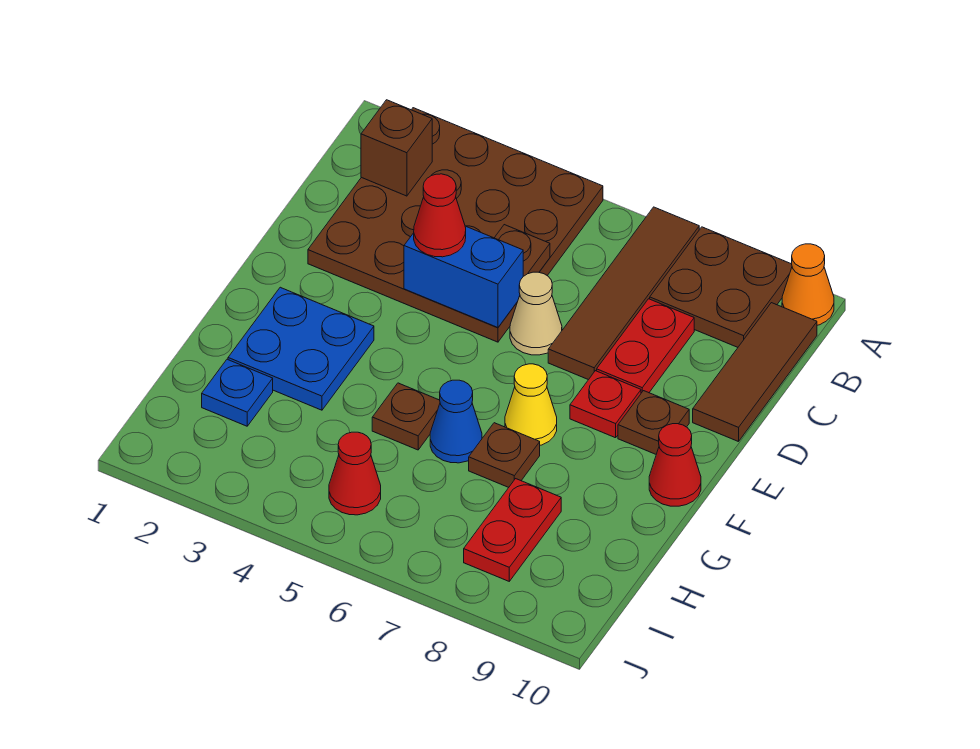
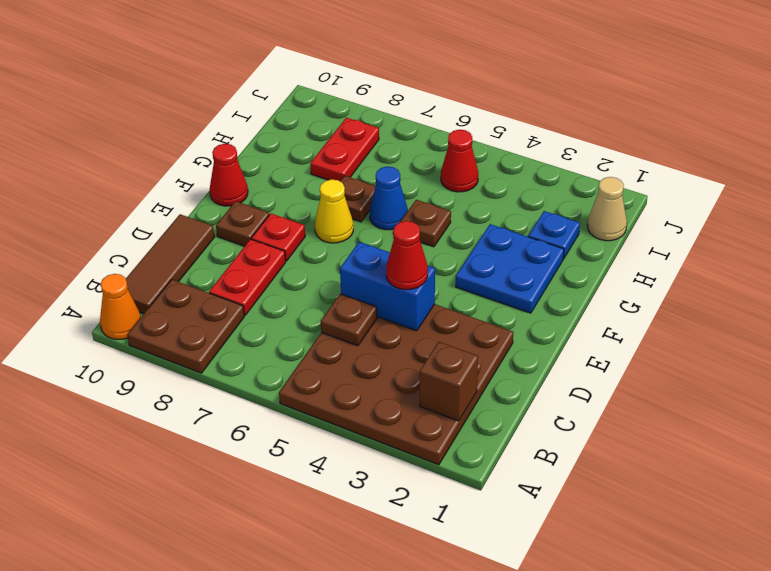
brown tile A7:D7 level 1 -> none
tan cone D6 level 1 -> tan cone I1 level 1

